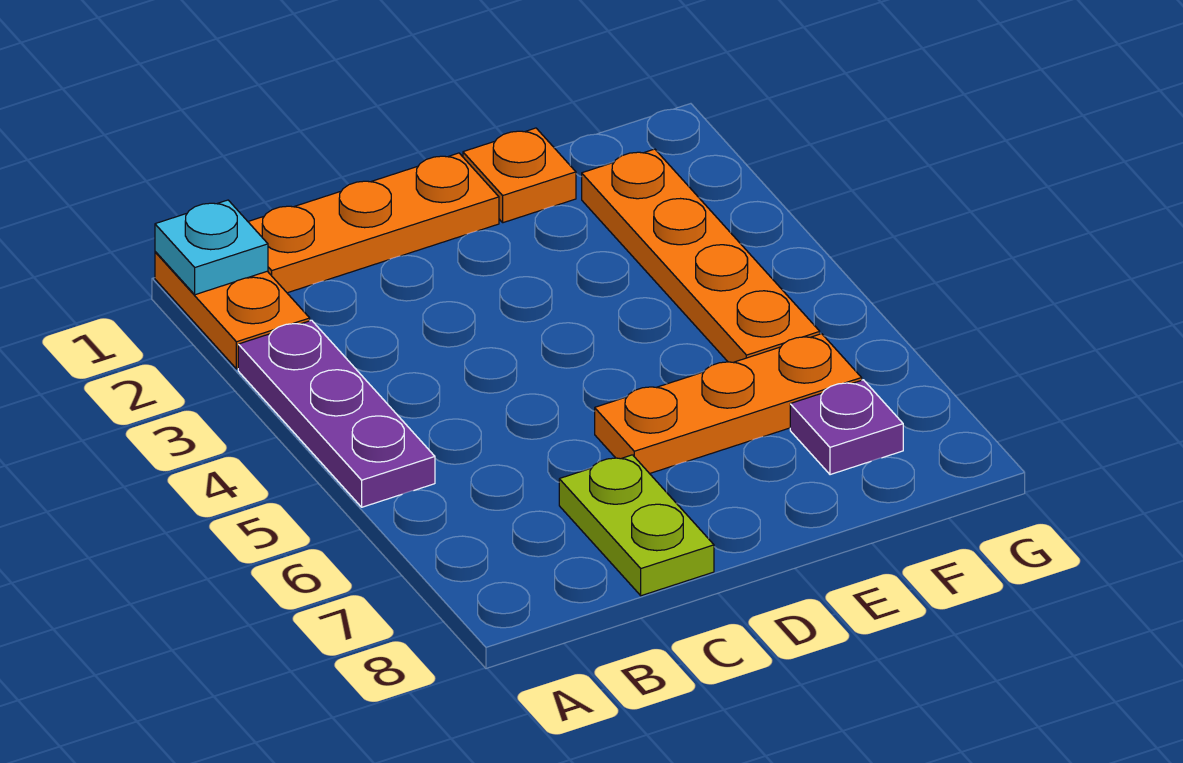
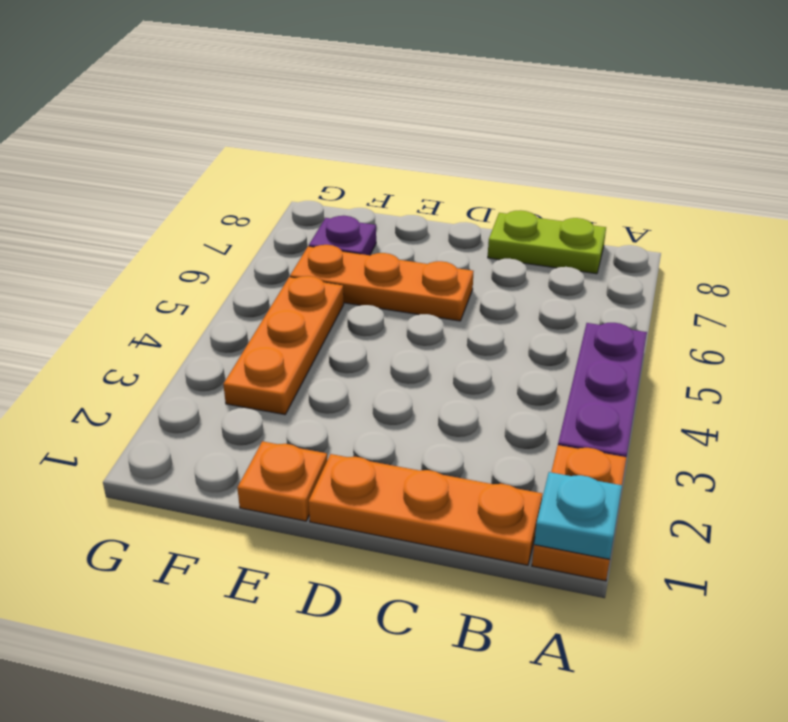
lime plate C7:C8 level 1 -> lime plate B8:C8 level 1
orange plate F2:F5 level 1 -> orange plate F3:F5 level 1

